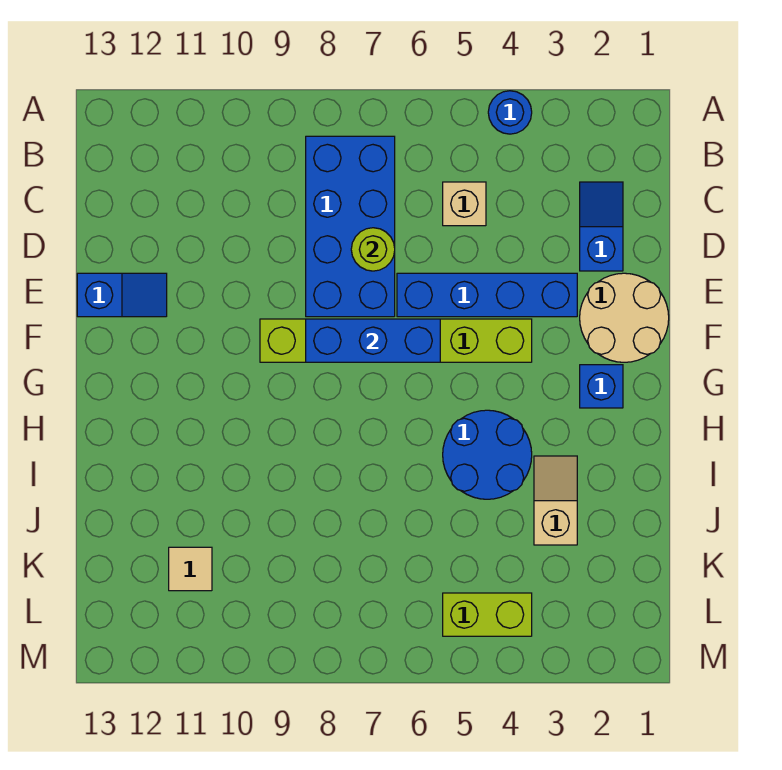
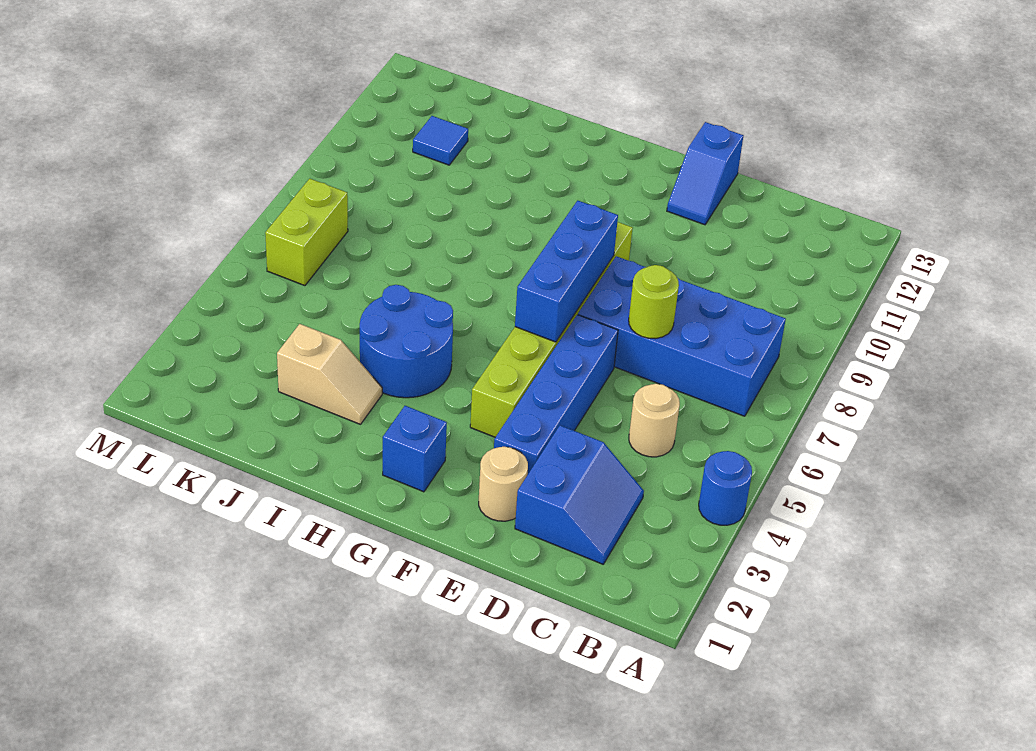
blue slope C2:D2 level 1 top D -> blue slope C2:D3 level 1 top D
tan brick C5 level 1 -> tan round brick C5 level 1
tan round brick E1:F2 level 1 -> tan round brick E2 level 1
tan tile K11 level 1 -> blue tile K11 level 1
lime brick L4:L5 level 1 -> lime brick L6:L7 level 1

